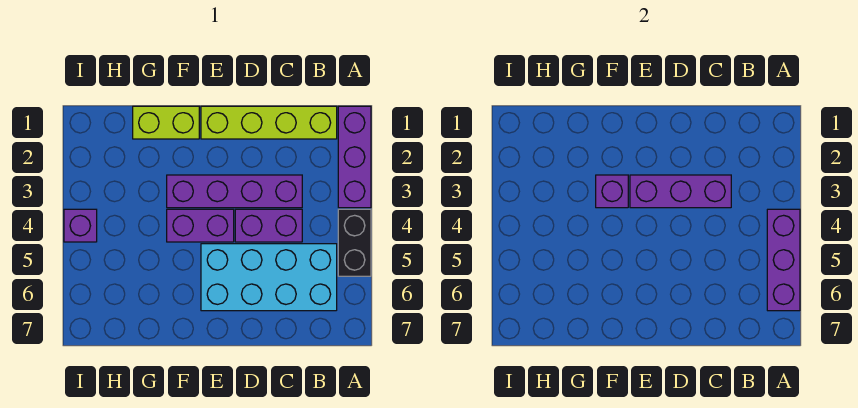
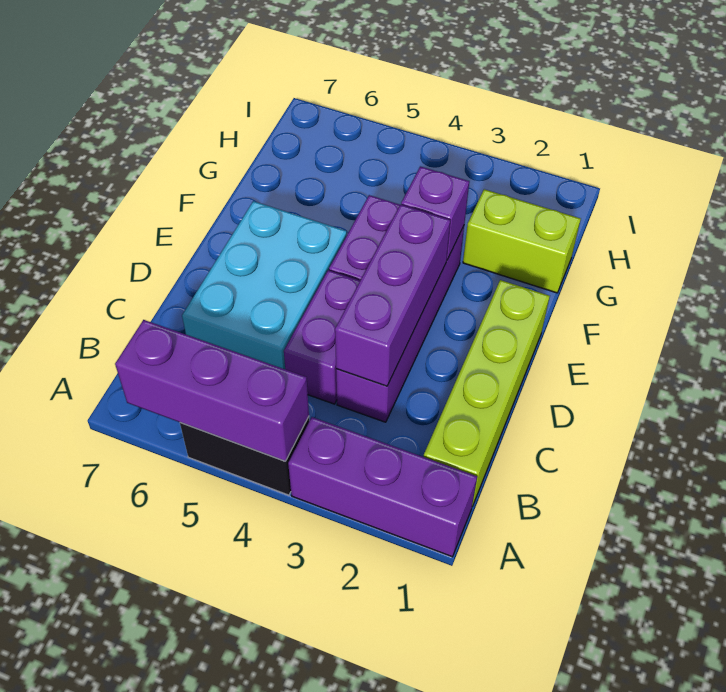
cyan brick B5:E6 level 1 -> cyan brick C5:E6 level 1
lime brick F1:G1 level 1 -> lime brick G1:G2 level 1
purple brick I4 level 1 -> none

